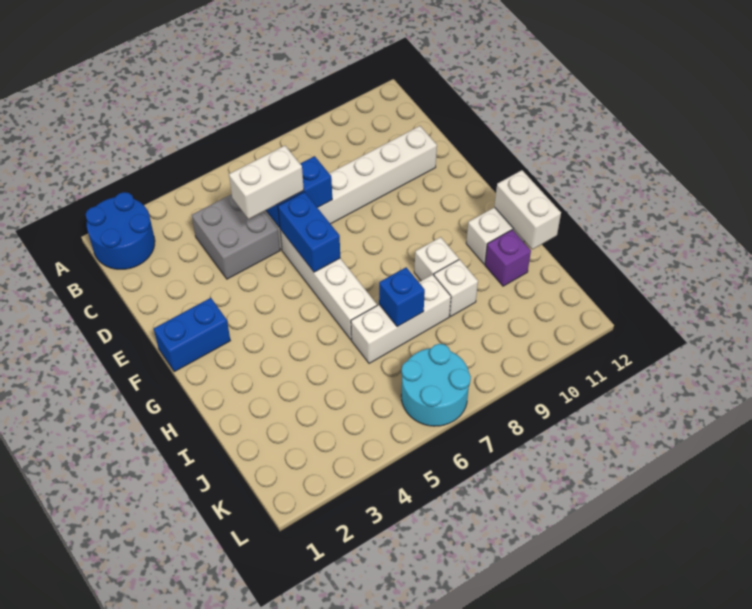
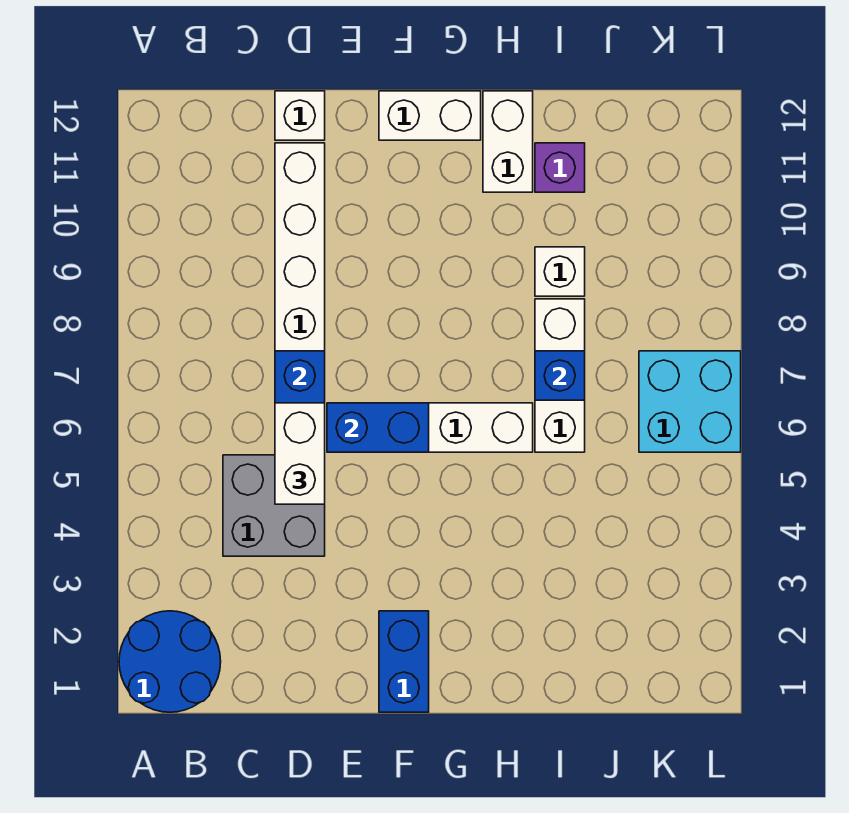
white brick H9 level 1 -> white brick D12 level 1
white brick H12:I12 level 2 -> white brick F12:G12 level 1
cyan round brick K6:L7 level 1 -> cyan brick K6:L7 level 1

